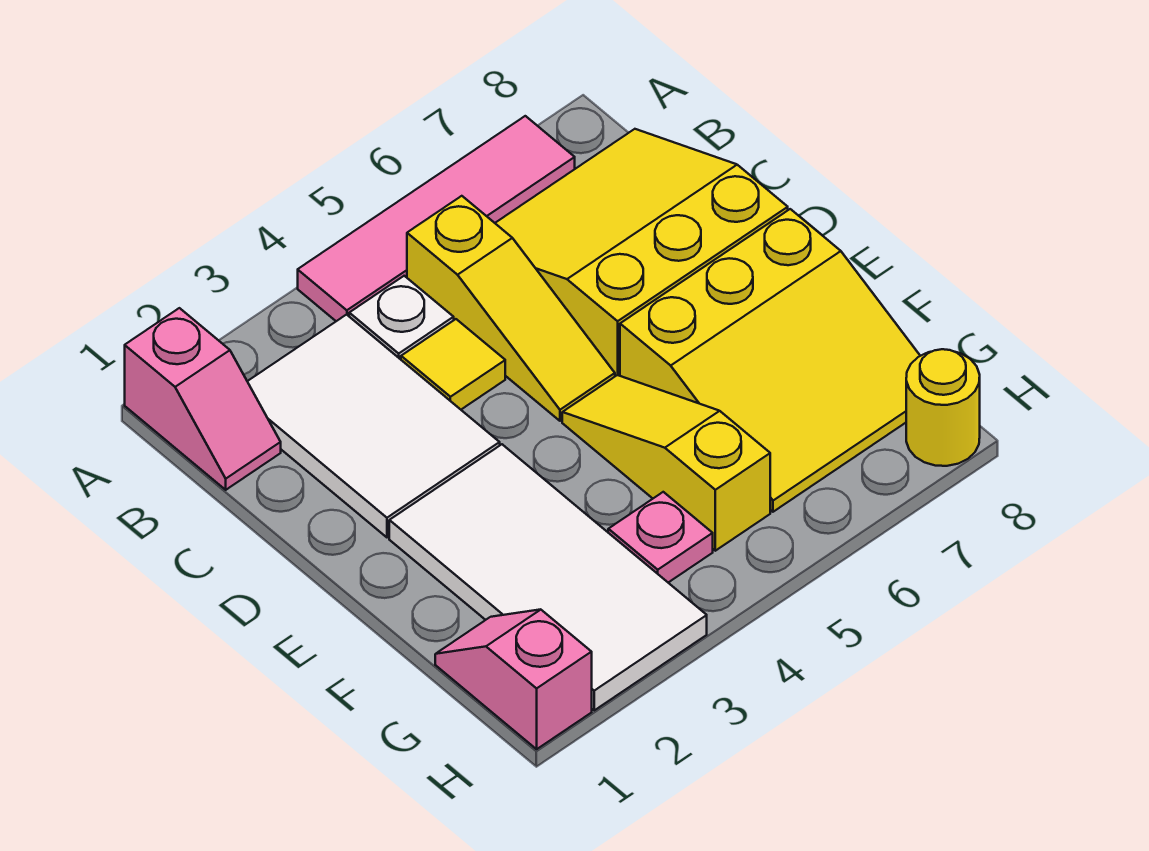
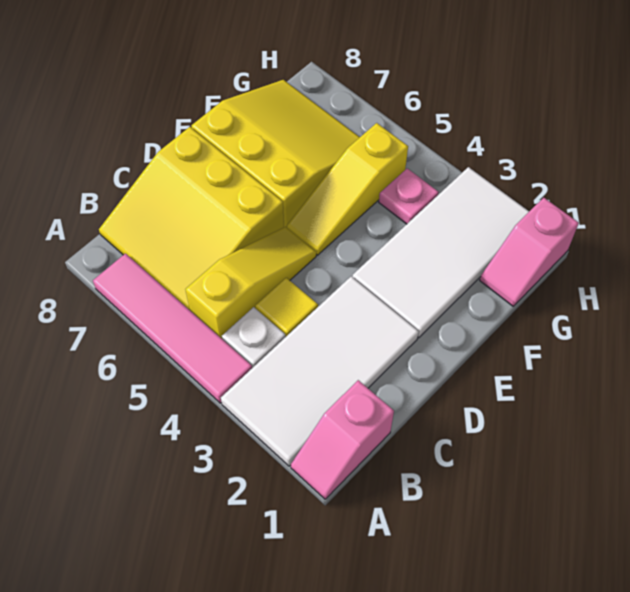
pink slope A1:B1 level 1 top A -> pink slope A1:B1 level 1 top B
white tile B2:D3 level 1 -> white tile A2:D3 level 1
yellow round brick H8 level 1 -> none

